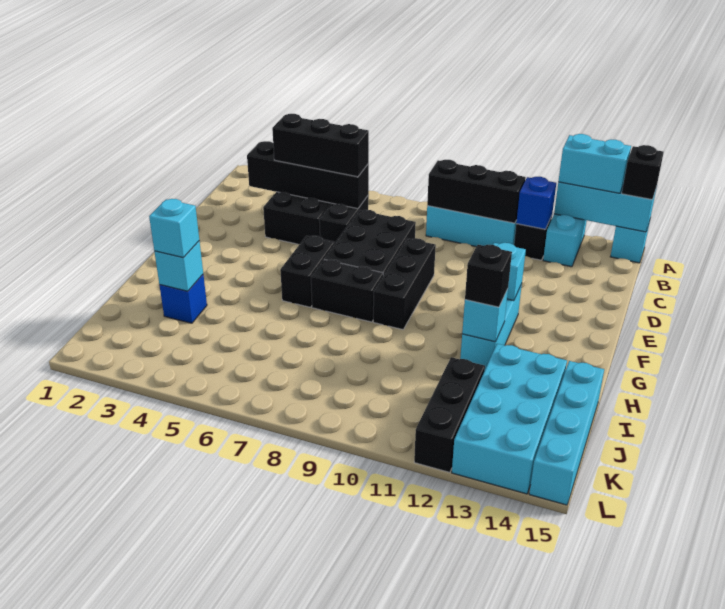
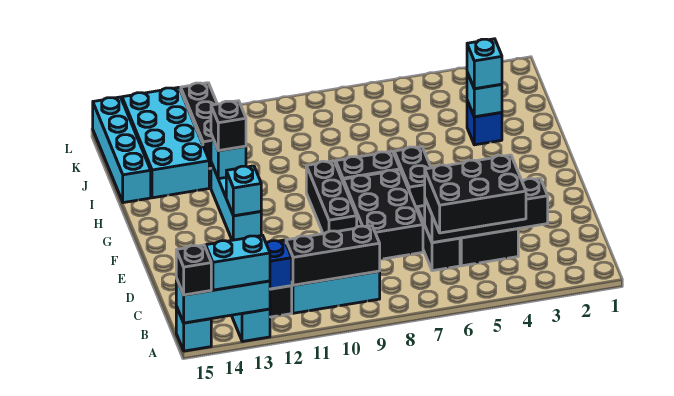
black brick C4:C6 level 3 -> black brick B4:C6 level 3

